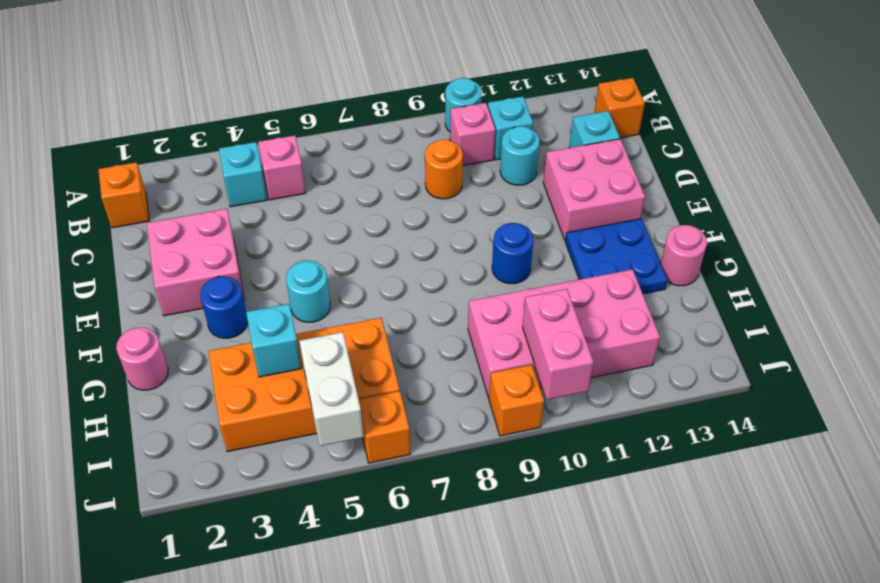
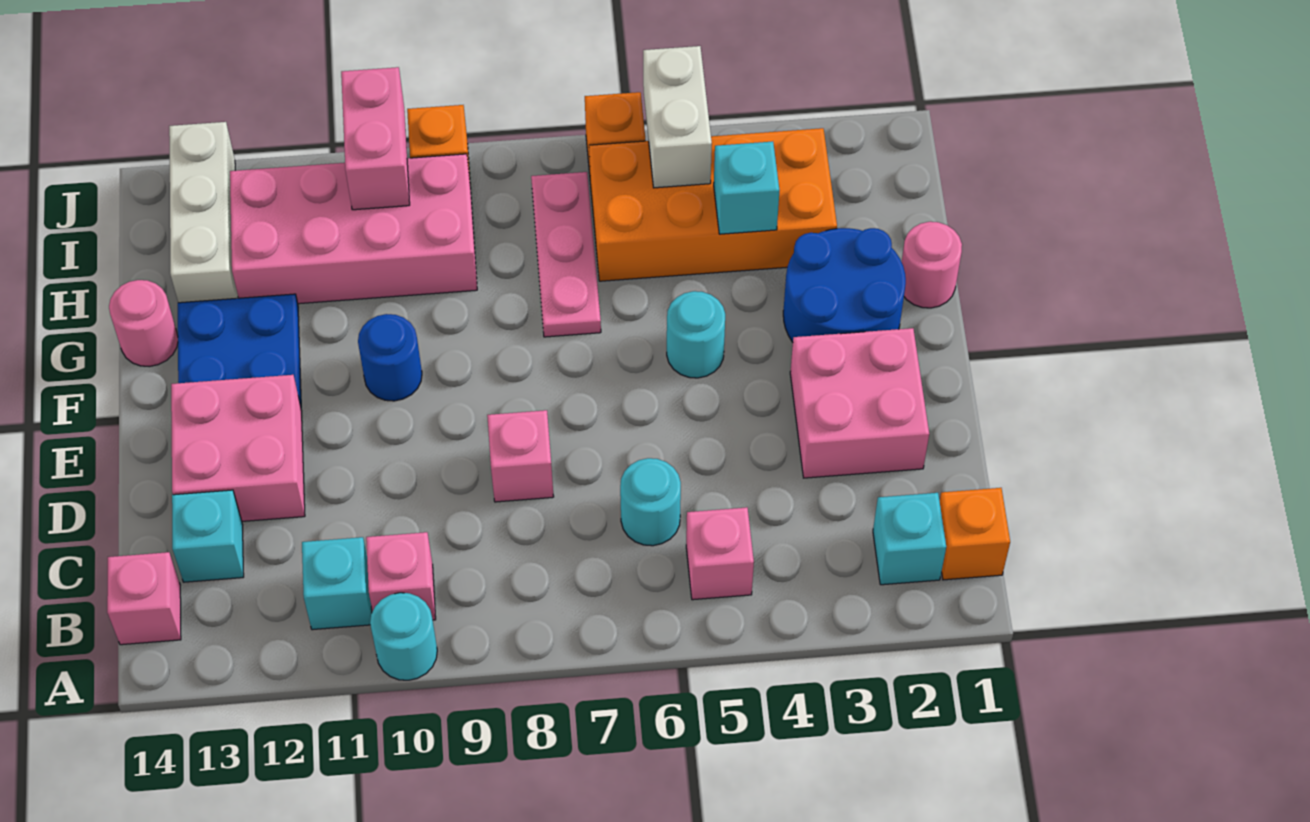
cyan brick B4 level 1 -> cyan brick B2 level 1
orange brick B14 level 1 -> pink brick B14 level 1
orange round brick C9 level 1 -> none
cyan round brick C11 level 1 -> cyan round brick C6 level 1
none -> pink brick D8 level 1
blue round brick F3 level 1 -> blue round brick F2:G3 level 1
none -> pink plate G7:I7 level 1
none -> white brick H13:J13 level 1

